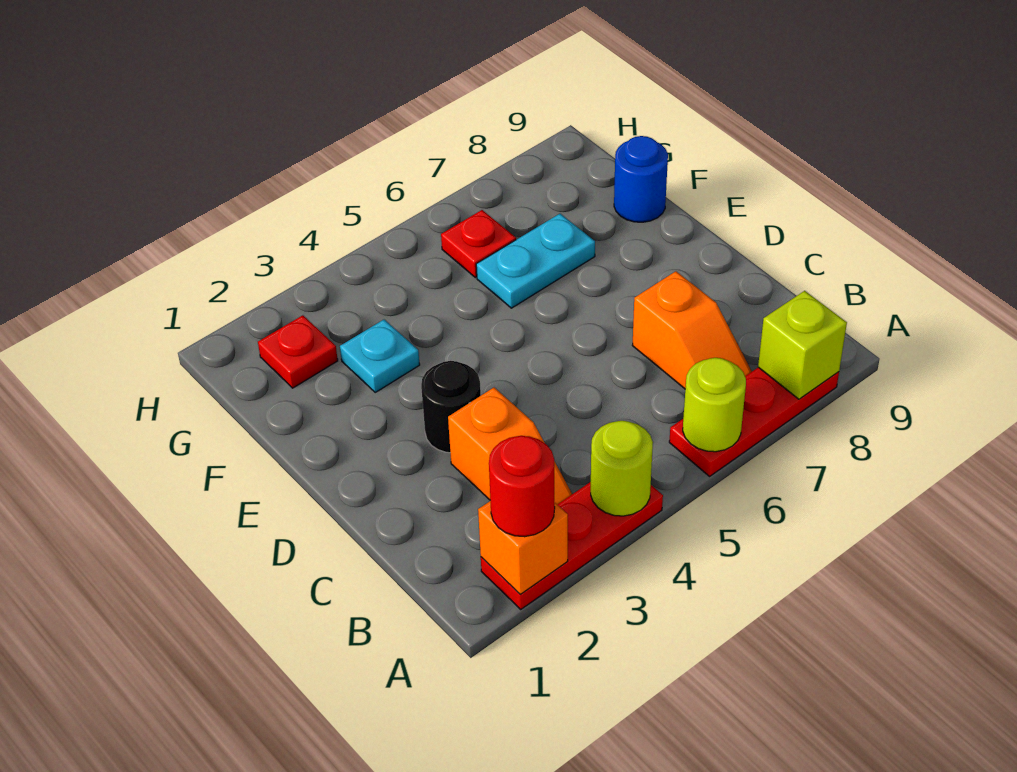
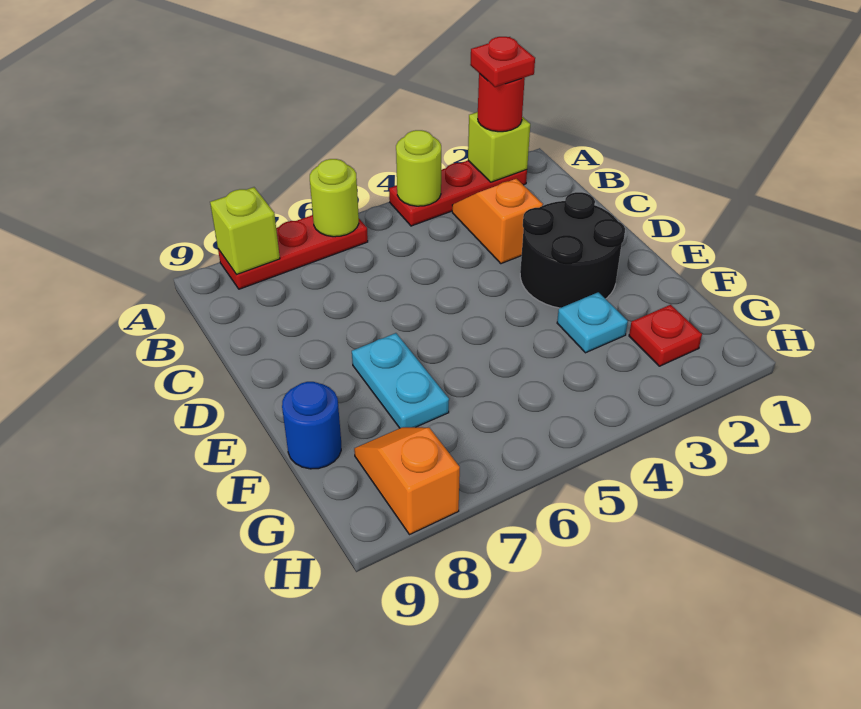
orange brick A2 level 2 -> lime brick A2 level 2
orange slope B7:C7 level 1 top C -> orange slope G8:H8 level 1 top H
black round brick D3 level 1 -> black round brick D2:E3 level 1
cyan plate F6:F7 level 1 -> cyan plate E7:F7 level 1
red plate G6 level 1 -> red plate A2 level 4

